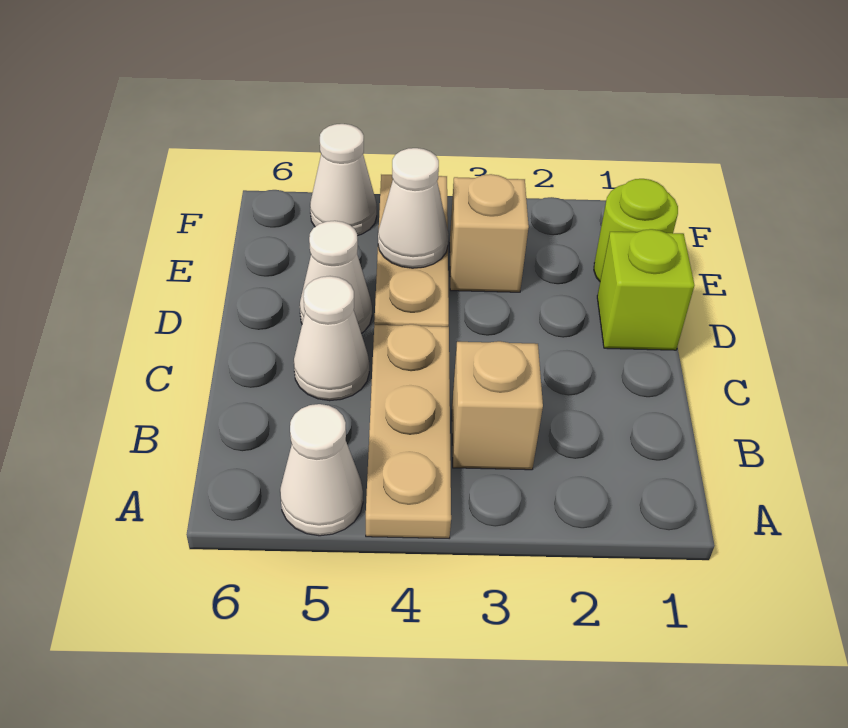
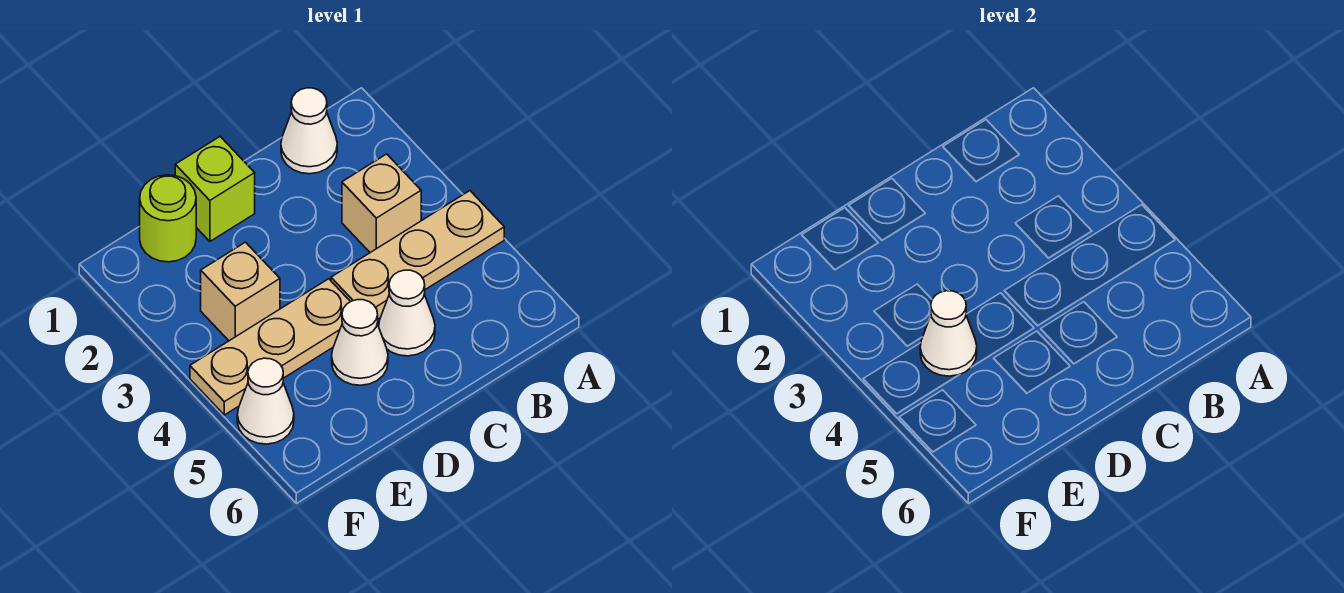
white cone A5 level 1 -> white cone B1 level 1

